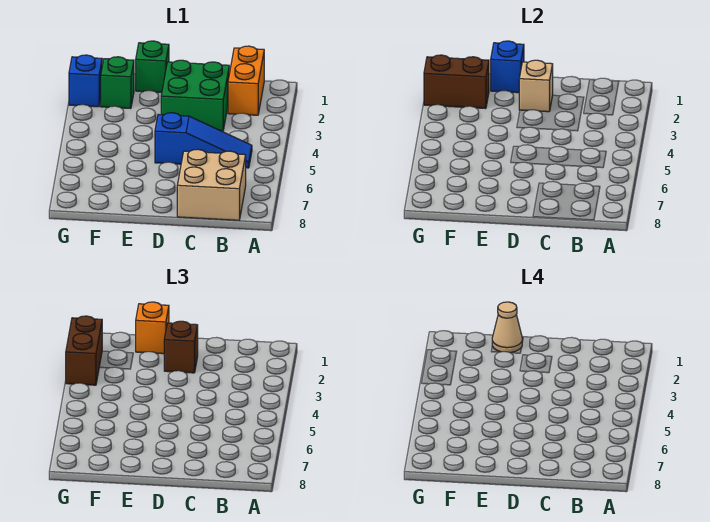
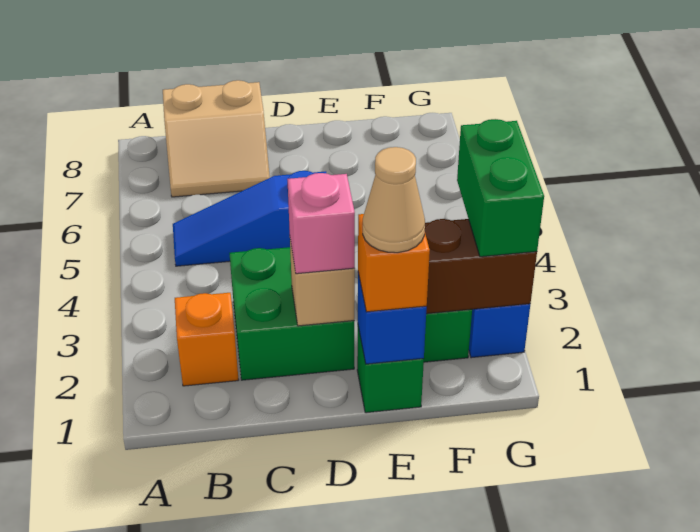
orange brick B1:B2 level 1 -> orange brick B2 level 1
tan brick B7:C8 level 1 -> tan slope B7:C8 level 1 top 8
brown brick D2 level 3 -> pink brick D2 level 3
brown brick G2:G3 level 3 -> green brick G2:G3 level 3

